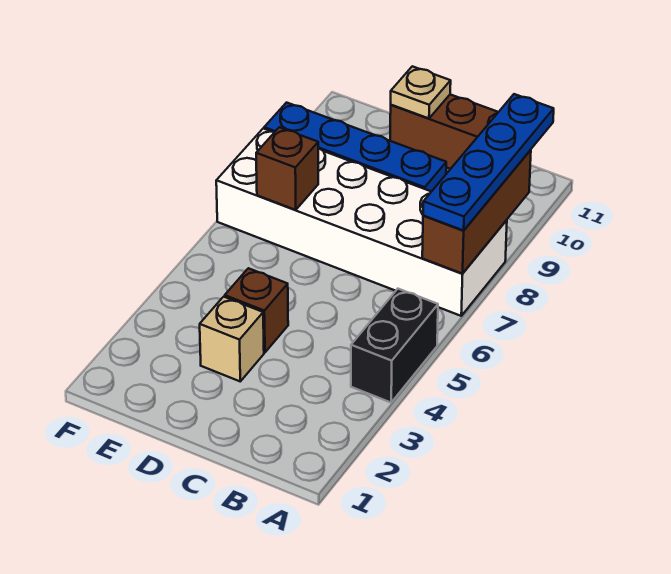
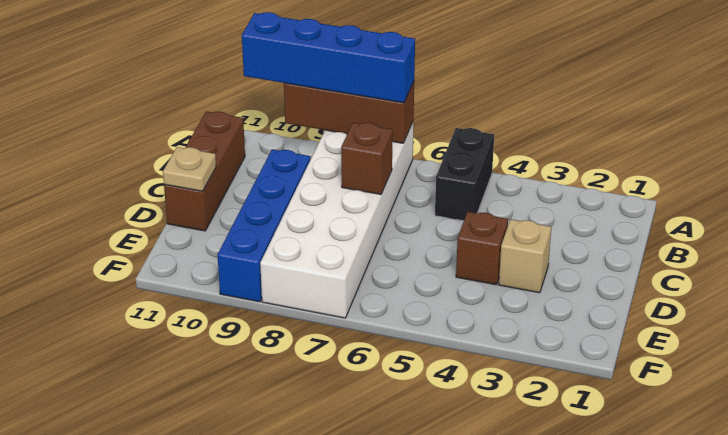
black brick A4:A5 level 1 -> black brick A5:B5 level 1
blue plate A7:A10 level 3 -> blue brick A7:A10 level 3
brown brick E7 level 2 -> brown brick C7 level 2

